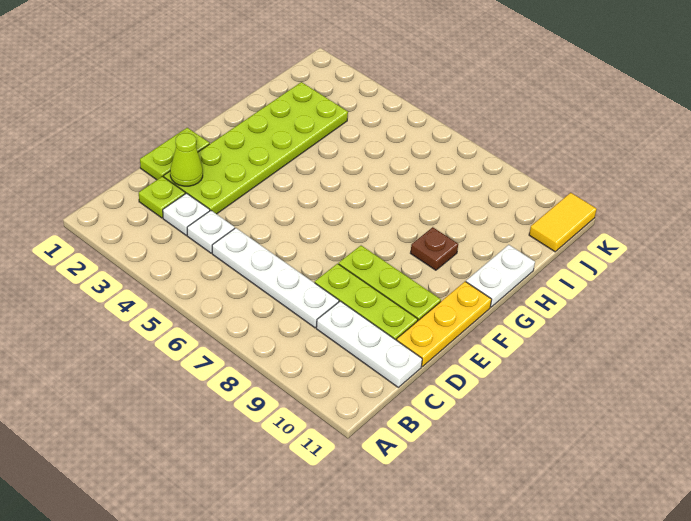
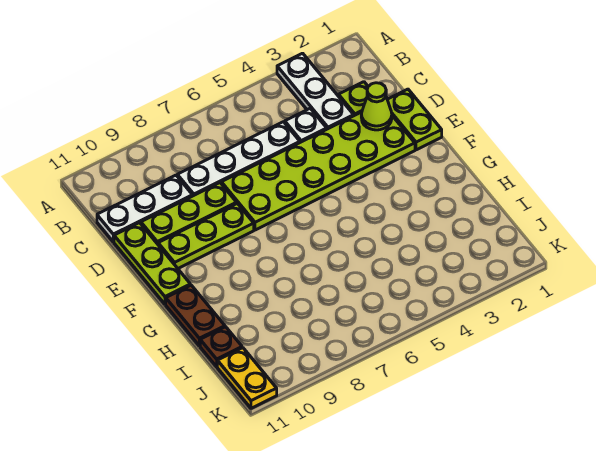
white plate C3 level 1 -> white plate A3:C3 level 1
lime plate D2:I3 level 1 -> lime plate D2:E7 level 1
yellow plate D11:F11 level 1 -> lime plate D11:F11 level 1
brown plate G9 level 1 -> brown plate I11 level 1
white plate G11:H11 level 1 -> brown plate G11:H11 level 1
yellow tile J11:K11 level 1 -> yellow plate J11:K11 level 1

